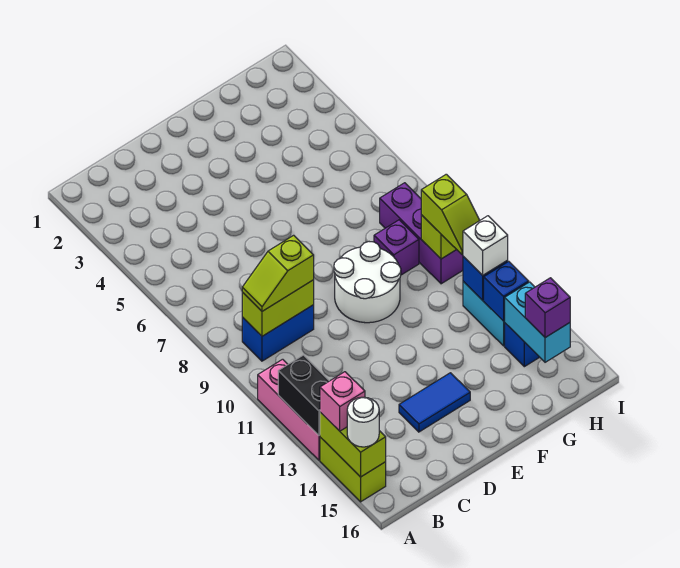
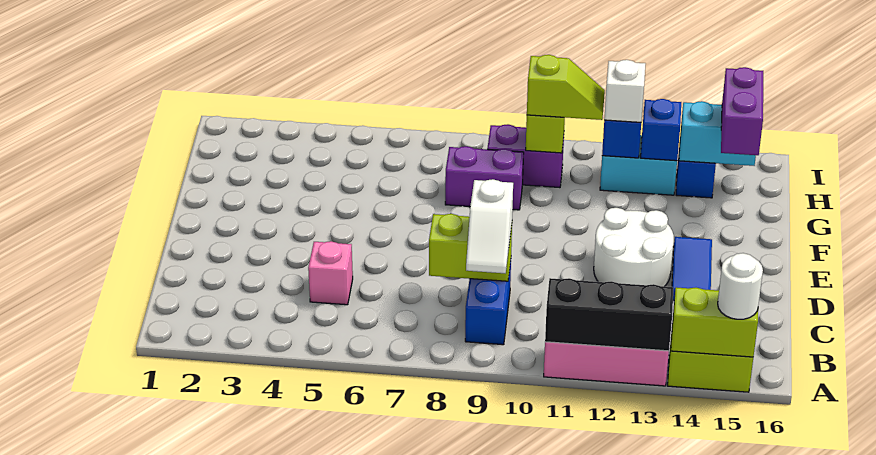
black brick A12:A13 level 2 -> black brick A11:A13 level 2
pink brick A14 level 3 -> pink brick C5 level 1
lime brick B9:C9 level 2 -> lime brick C8:C9 level 2
lime slope B9:C9 level 3 top C -> white slope B9:C9 level 3 top C
white round brick E9:F10 level 1 -> white round brick D12:E13 level 1
purple brick G9 level 1 -> purple brick G8:G9 level 1
purple brick H8:H10 level 1 -> purple brick H9:H10 level 1
purple brick H15 level 3 -> purple brick G15:H15 level 3

